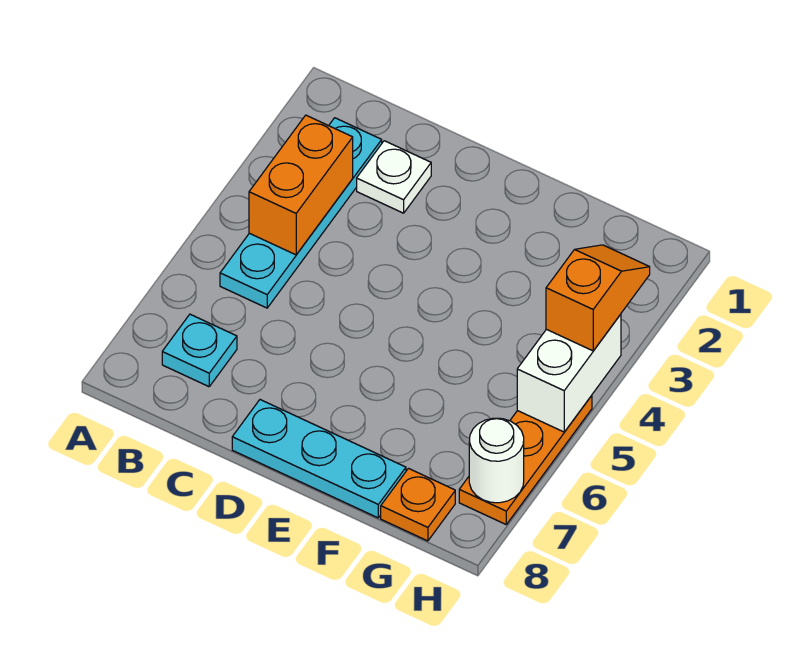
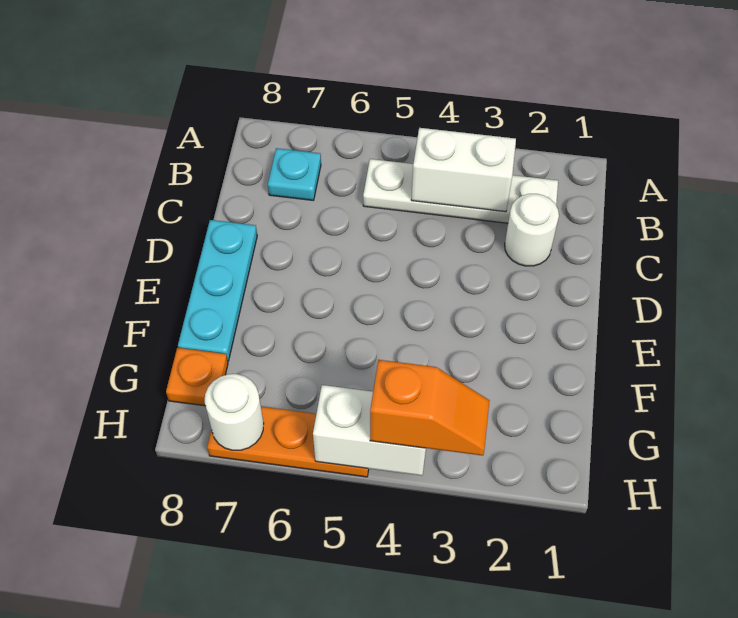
cyan plate B2:B5 level 1 -> white plate B2:B5 level 1
orange brick B3:B4 level 2 -> white brick B3:B4 level 2
white plate C2 level 1 -> white round brick C2 level 1

